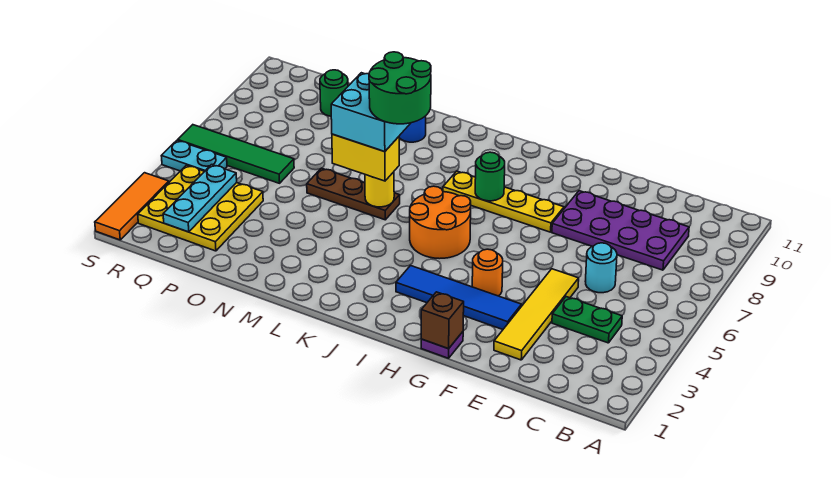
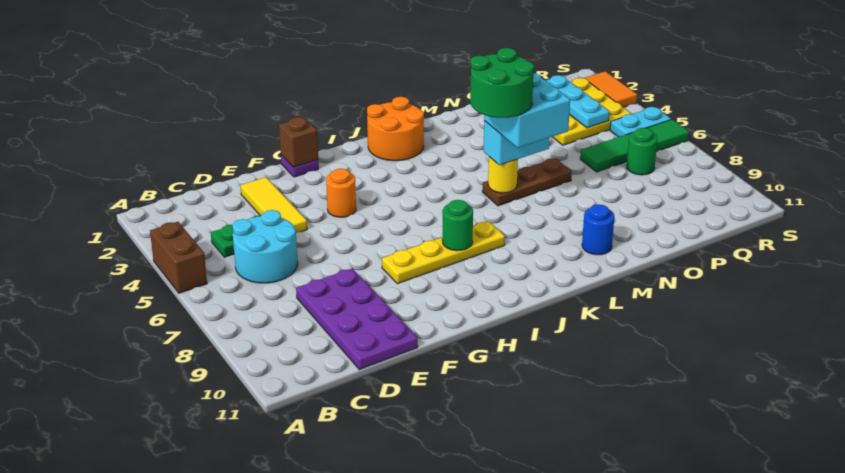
none -> brown brick A4:A5 level 1
purple plate C8:F9 level 1 -> purple plate D8:E11 level 1
cyan round brick D6 level 1 -> cyan round brick C5:D6 level 1
yellow tile E2:E5 level 1 -> yellow tile E2:E4 level 1
blue tile F3:I3 level 1 -> none
orange round brick I5:J6 level 1 -> orange round brick J1:K2 level 1
yellow brick L6:M6 level 3 -> cyan brick L6:M6 level 3
green round brick P10 level 1 -> green round brick Q7 level 1
orange tile S1:S3 level 1 -> orange tile S2:S3 level 1

